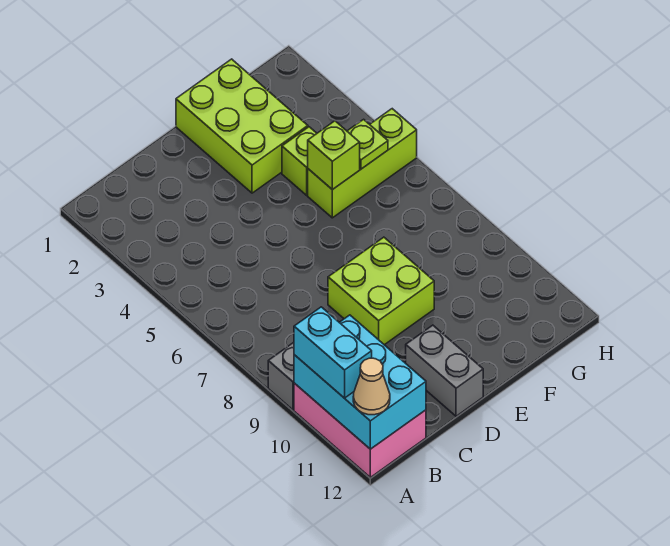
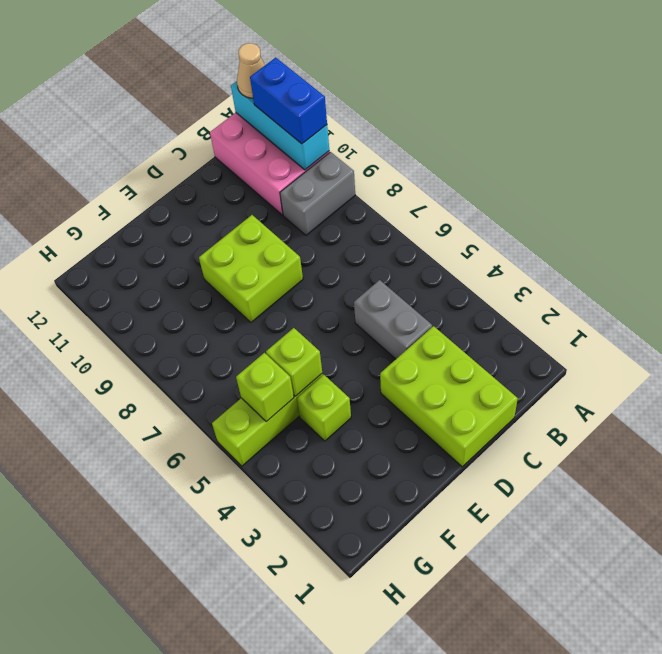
cyan brick A10:B12 level 2 -> cyan brick A10:A12 level 2
cyan brick A10:A11 level 3 -> blue brick A10:A11 level 3
grey brick D11:D12 level 1 -> grey brick C4:C5 level 1
lime brick E1:F3 level 1 -> lime brick C1:D3 level 1
lime plate G5 level 2 -> lime brick G5 level 2

